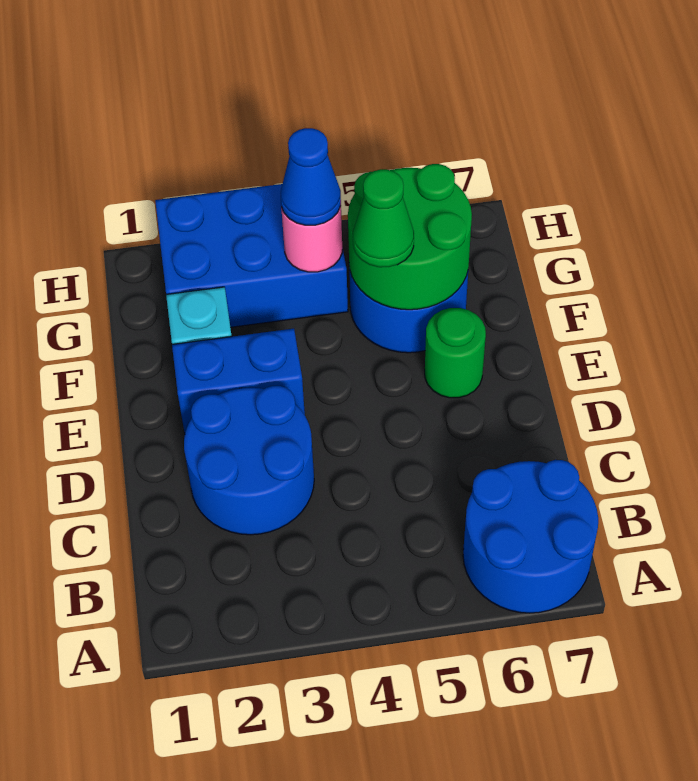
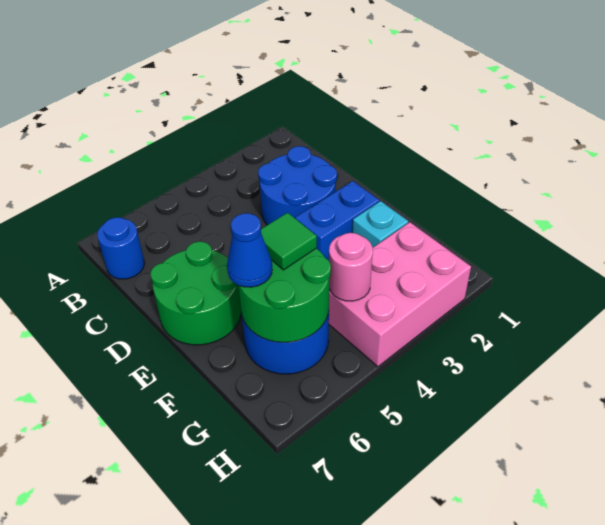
blue round brick A6:B7 level 1 -> blue round brick B7 level 1
green round brick E6 level 1 -> green round brick D6:E7 level 1
green cone F5 level 3 -> green tile F5 level 3
blue brick G2:H4 level 1 -> pink brick G2:H4 level 1
blue cone G4 level 3 -> blue cone F6 level 3

